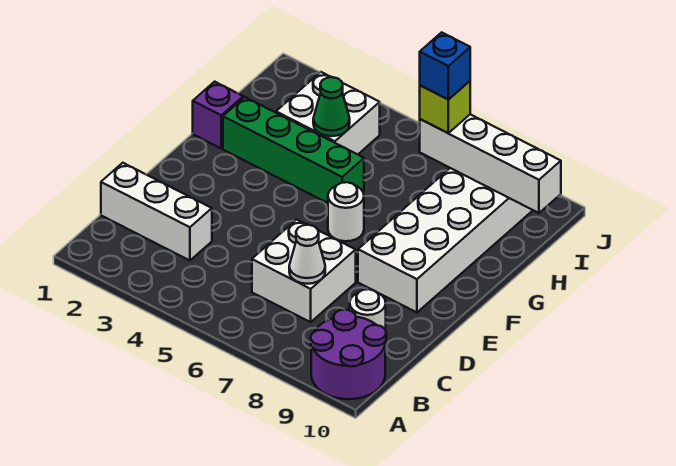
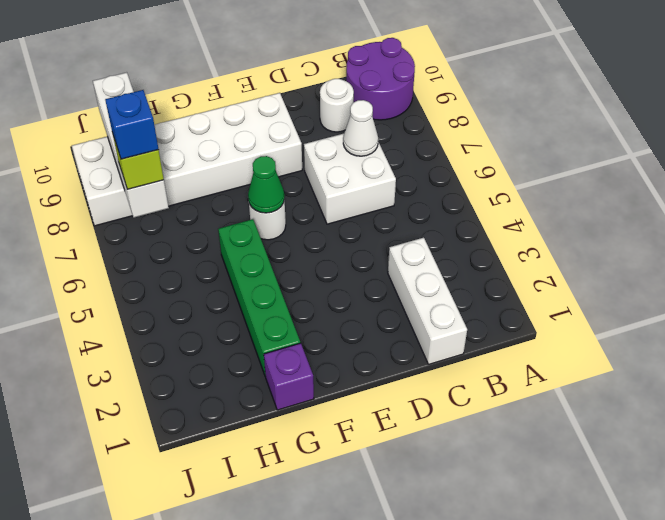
white brick H3:I4 level 1 -> none
green cone H4 level 2 -> green cone F6 level 2

